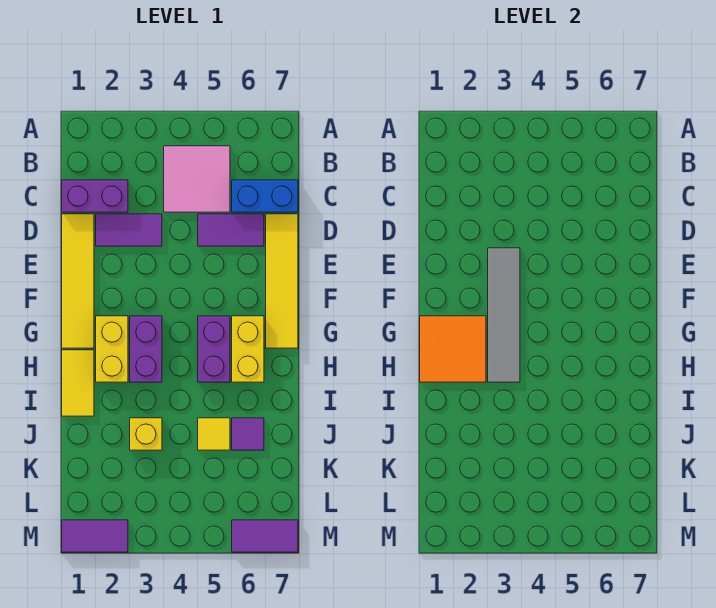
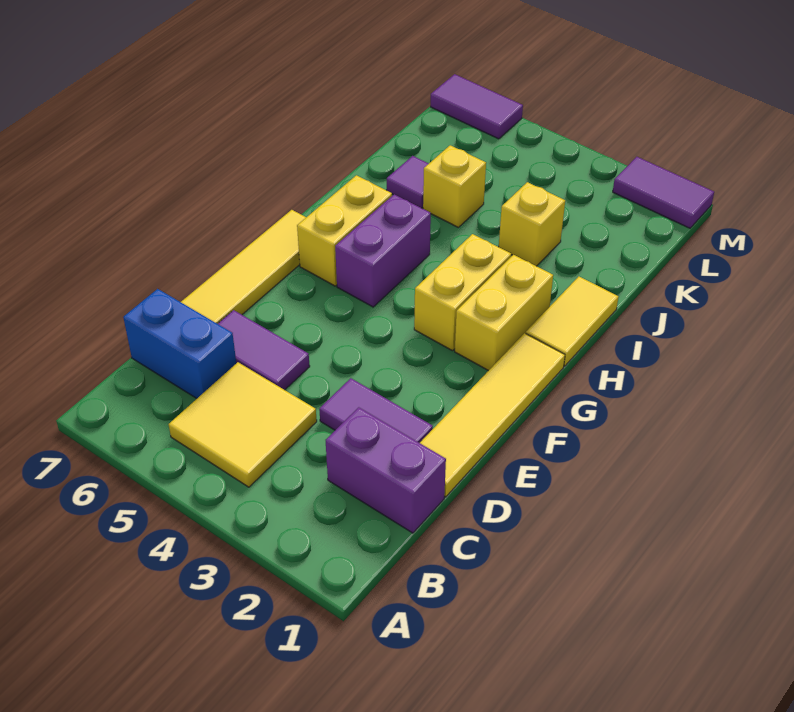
pink tile B4:C5 level 1 -> yellow tile B4:C5 level 1
grey tile E3:H3 level 2 -> none
orange tile G1:H2 level 2 -> none
purple brick G3:H3 level 1 -> yellow brick G3:H3 level 1
yellow tile J5 level 1 -> yellow brick J5 level 1

